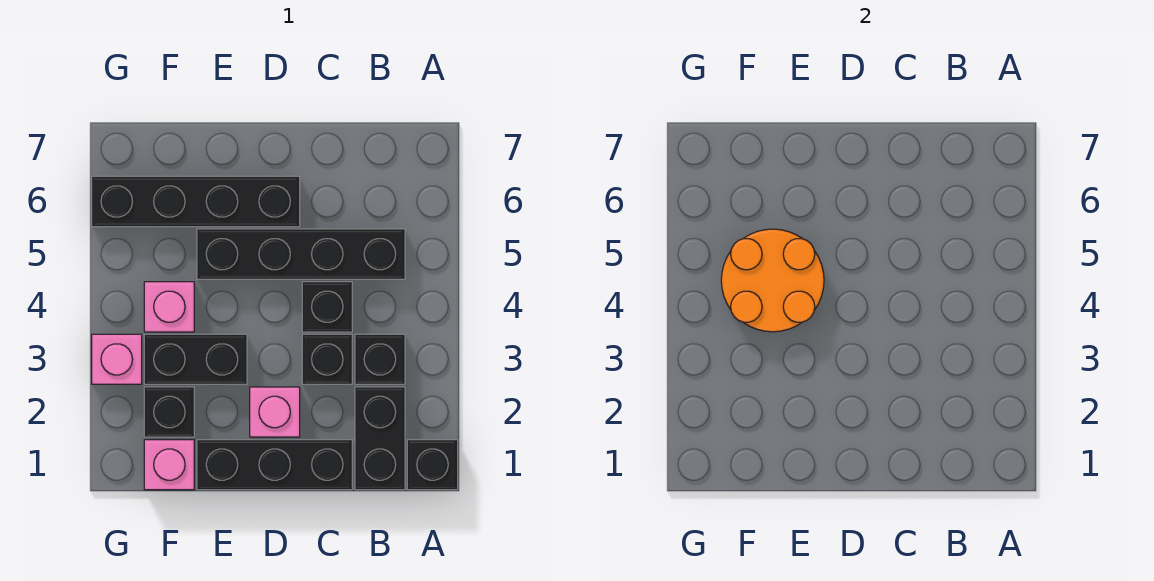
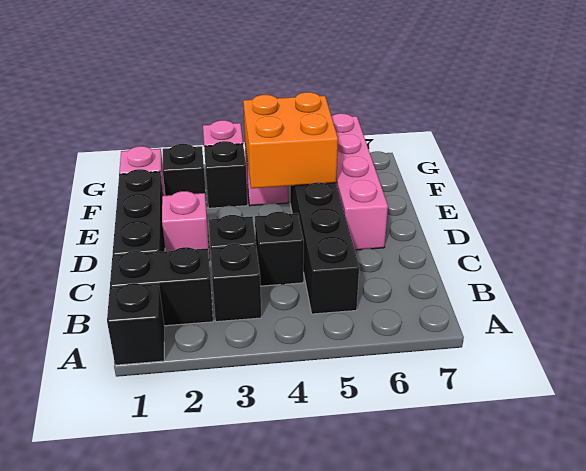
black brick D6:G6 level 1 -> pink brick D6:G6 level 1
black brick E3:F3 level 1 -> black brick F3 level 1
orange round brick E4:F5 level 2 -> orange brick E4:F5 level 2

